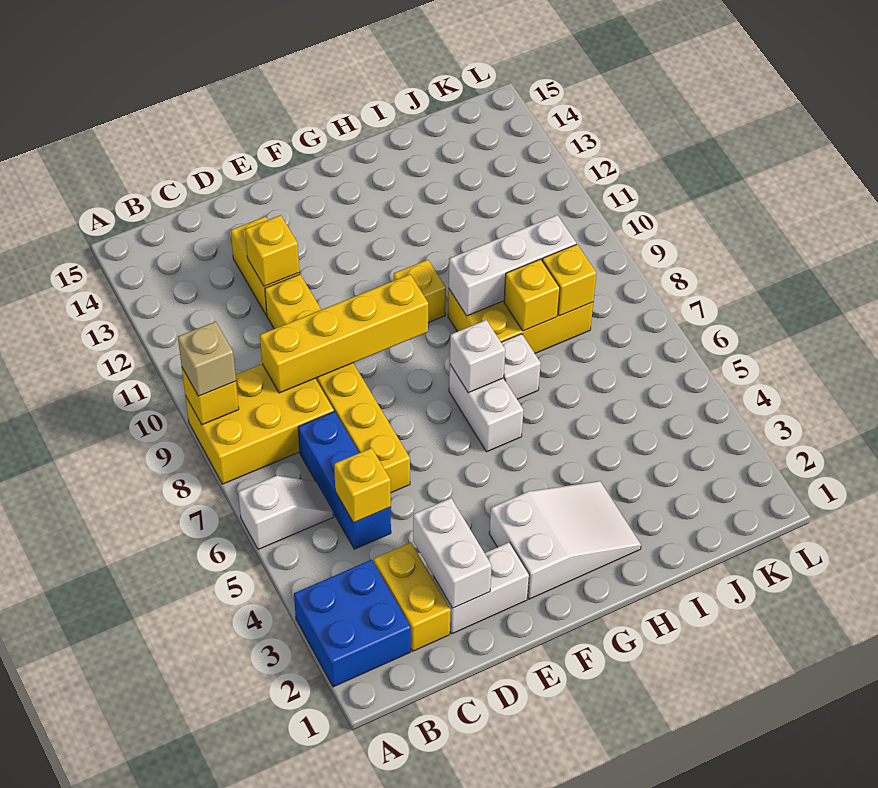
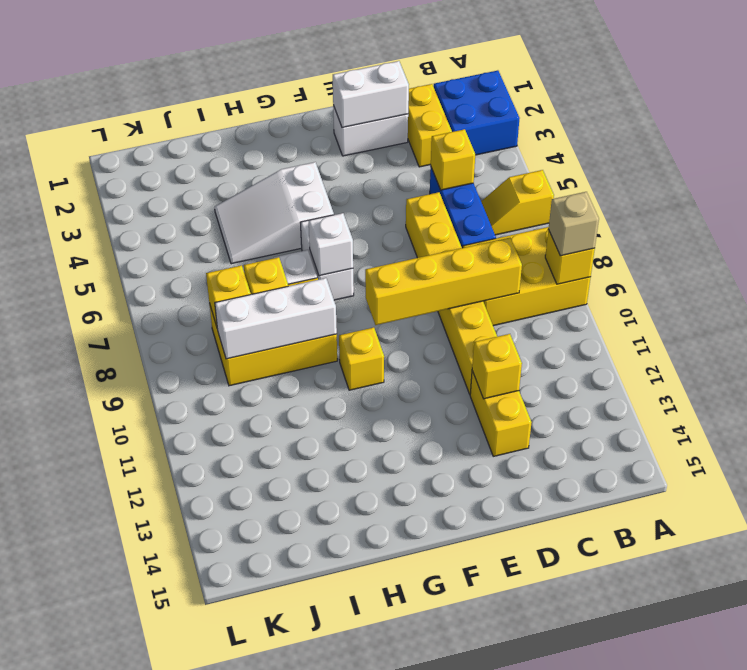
white slope A6:B6 level 1 top A -> yellow slope A6:B6 level 1 top A
white brick D2:D3 level 2 -> white brick D2:E2 level 2
white slope F2:H3 level 1 top F -> white slope G4:I5 level 1 top G

